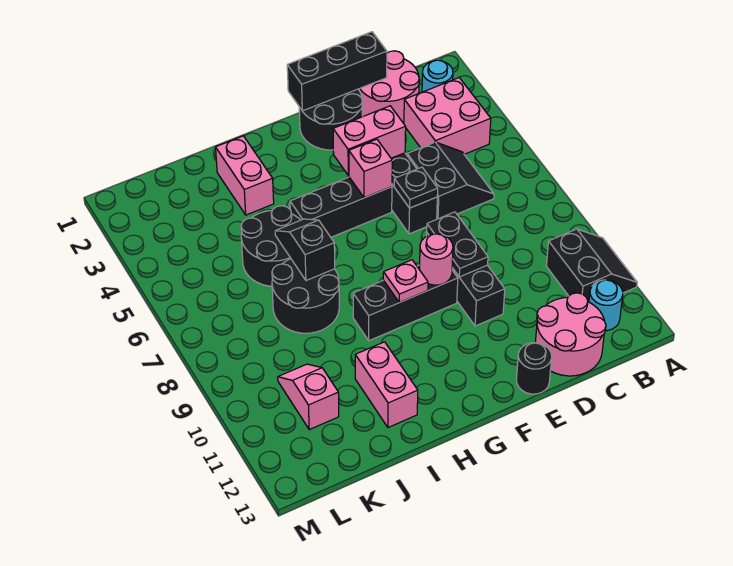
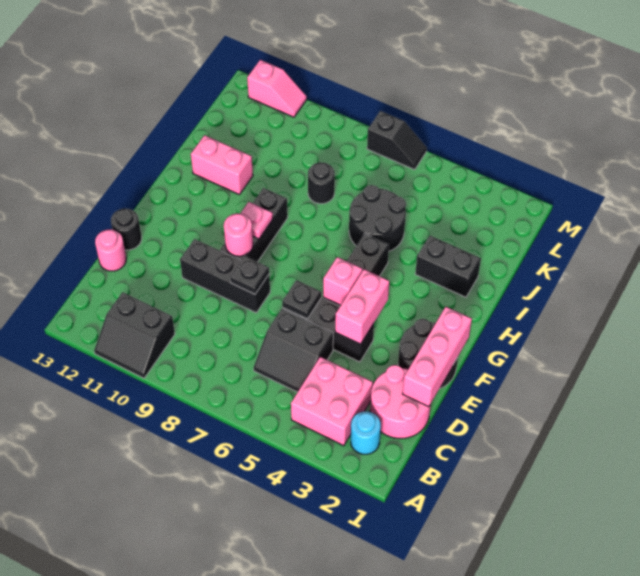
cyan round brick B12 level 1 -> none
pink round brick C12:D13 level 1 -> pink round brick D13 level 1
black brick D1:F1 level 2 -> pink brick D1:F1 level 2
black plate E8:E9 level 2 -> black plate E8 level 2
pink brick I2:I3 level 1 -> black brick I2:I3 level 1
black slope I6:I7 level 2 top 7 -> black slope M6:M7 level 1 top 7
black round brick I7:J8 level 1 -> black round brick J8 level 1
pink slope K10:K11 level 1 top 11 -> pink slope M11:M12 level 1 top 12

